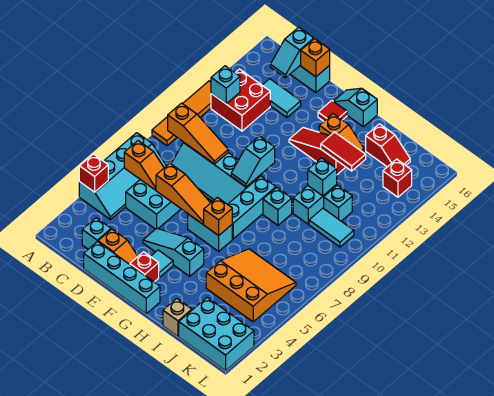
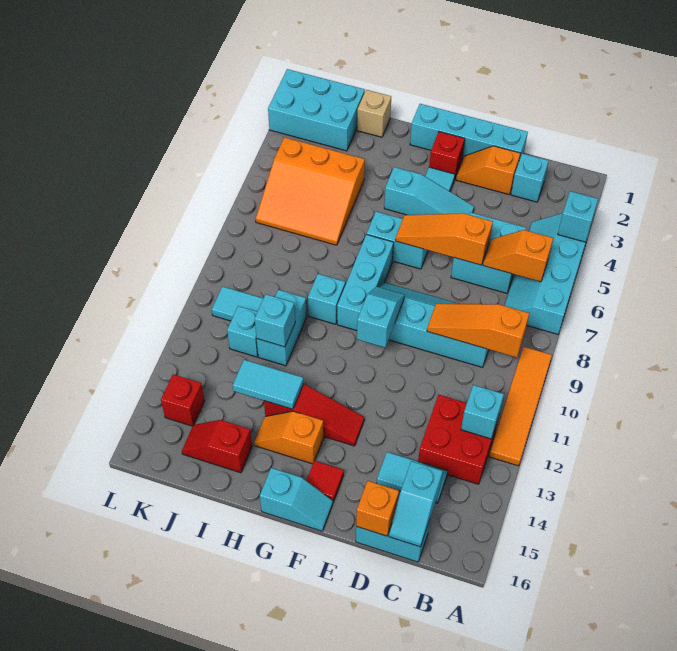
red brick A4 level 2 -> cyan brick A4 level 2
cyan slope C15:C16 level 2 top 16 -> cyan slope C15:C16 level 2 top 15
orange brick G6 level 2 -> none
red tile H13:I13 level 2 -> cyan tile H13:I13 level 2

